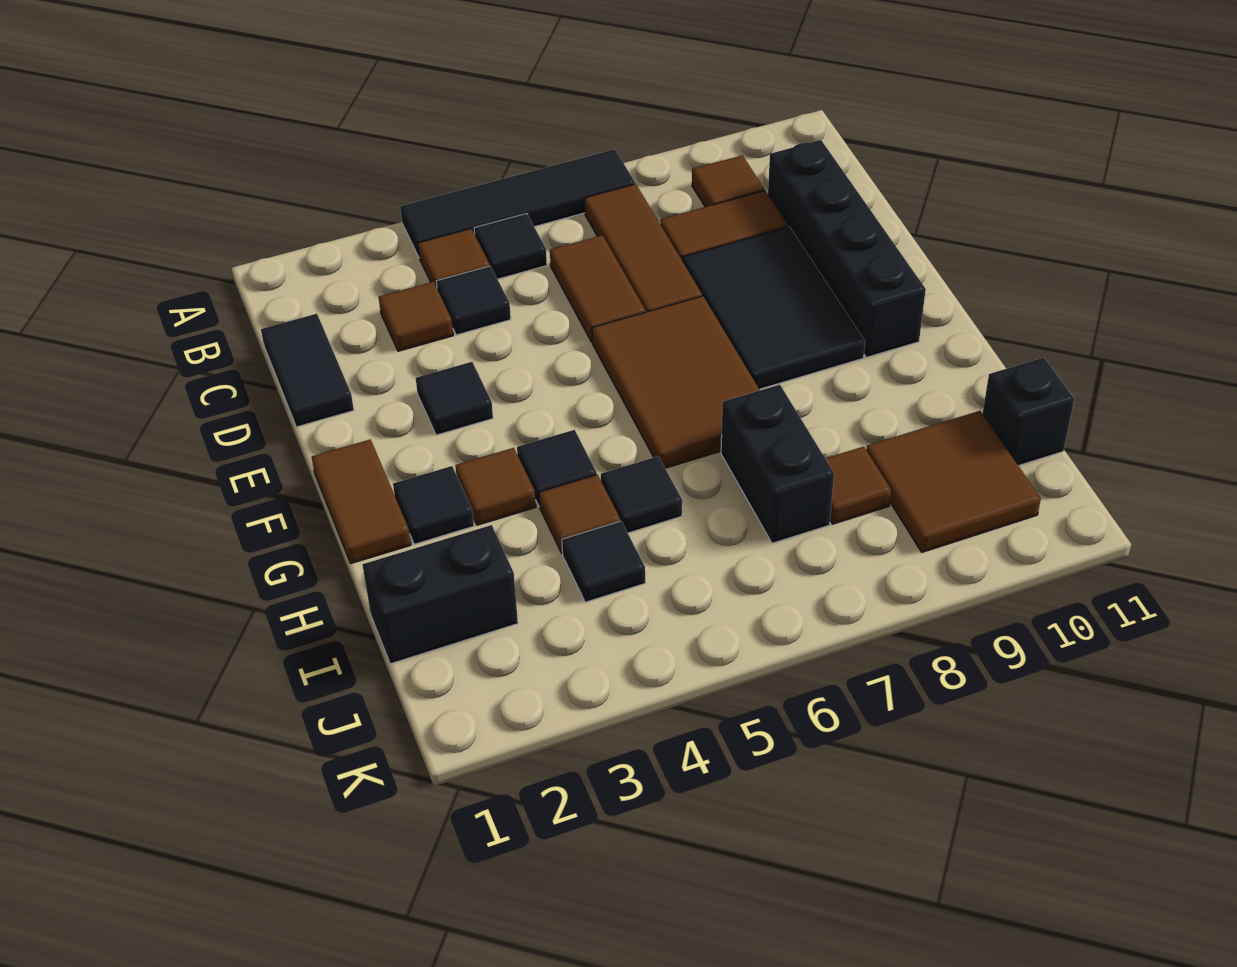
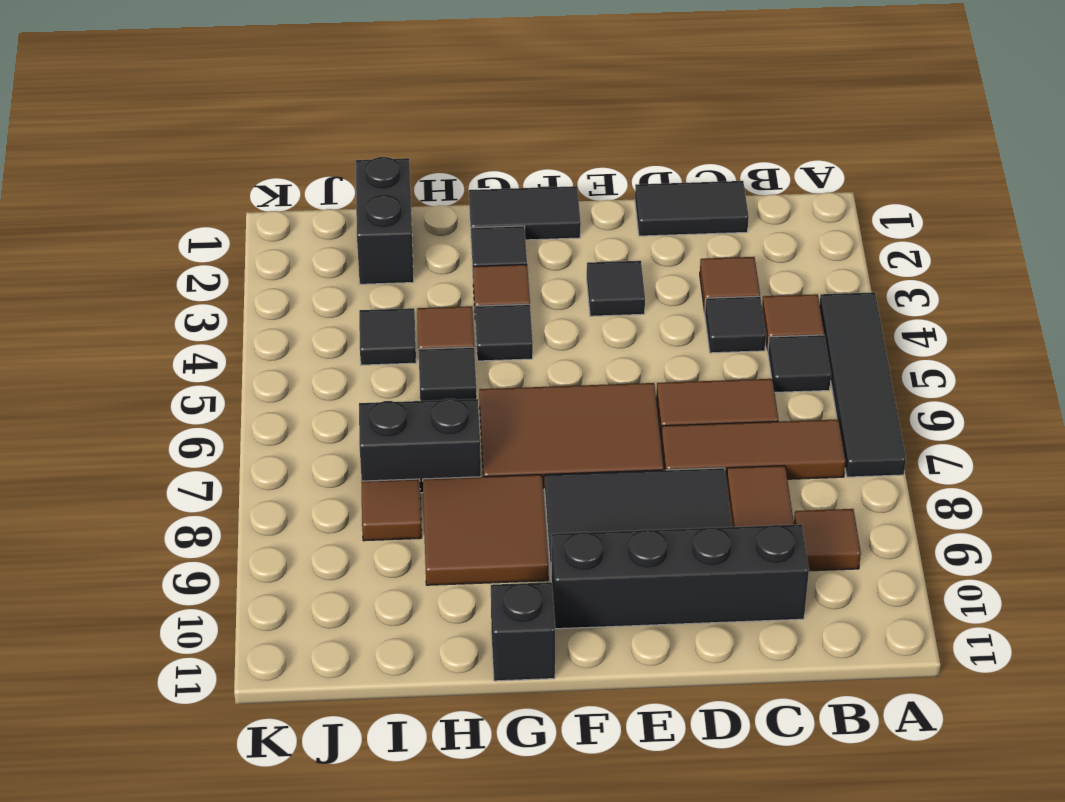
brown tile F1:G1 level 1 -> black tile F1:G1 level 1
brown tile I9:J10 level 1 -> brown tile G8:H9 level 1
black brick I11 level 1 -> black brick G11 level 1

